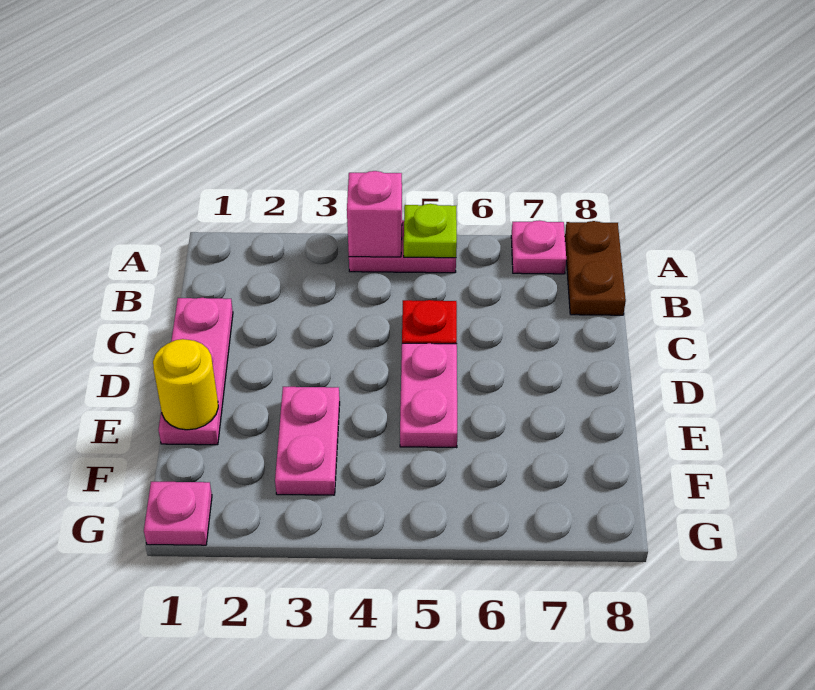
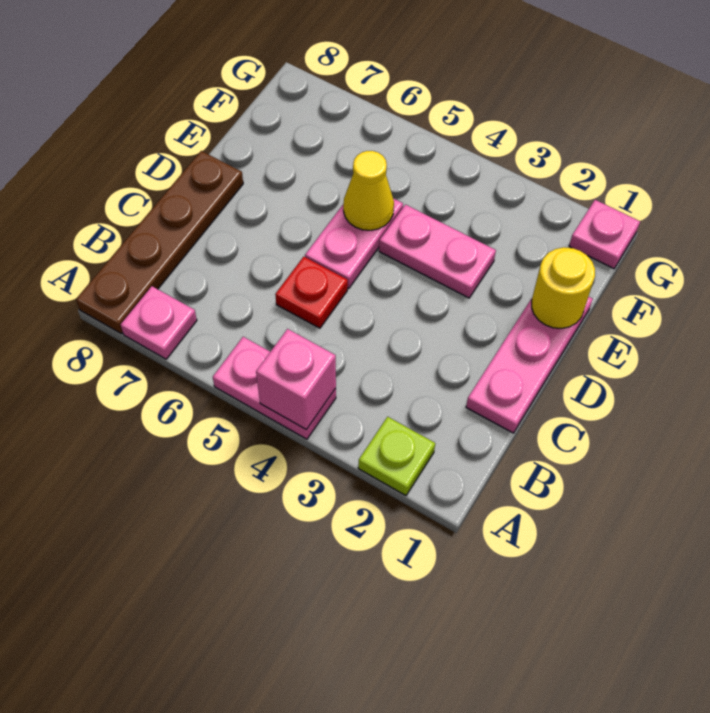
lime plate A5 level 2 -> lime plate A2 level 1
brown plate A8:B8 level 1 -> brown plate A8:D8 level 1
pink plate E3:F3 level 1 -> pink plate E3:E4 level 1
none -> yellow cone E5 level 2

